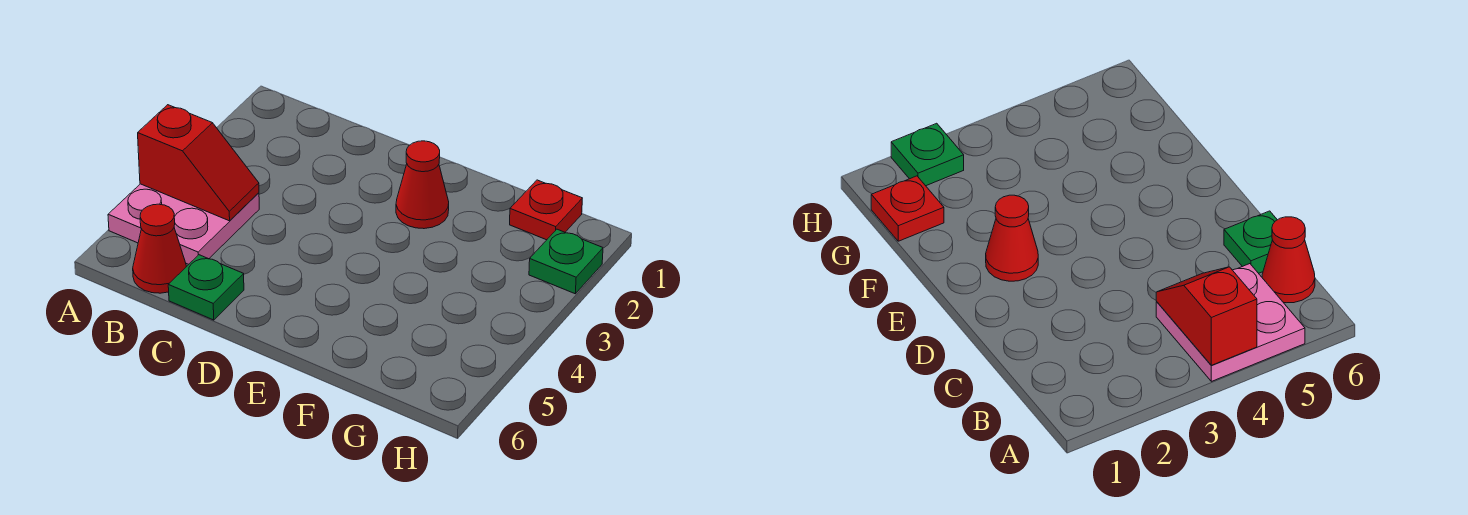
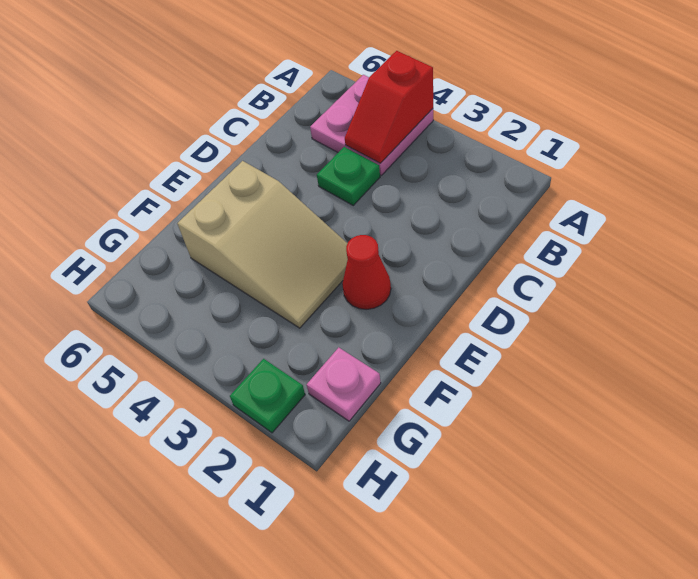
red cone B6 level 1 -> none
green plate C6 level 1 -> green plate C4 level 1
none -> tan slope E3:F5 level 1 top 5
red plate G1 level 1 -> pink plate G1 level 1

